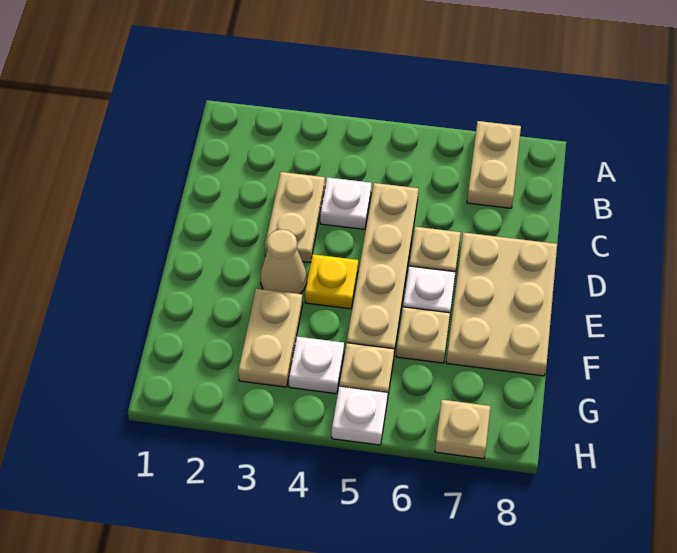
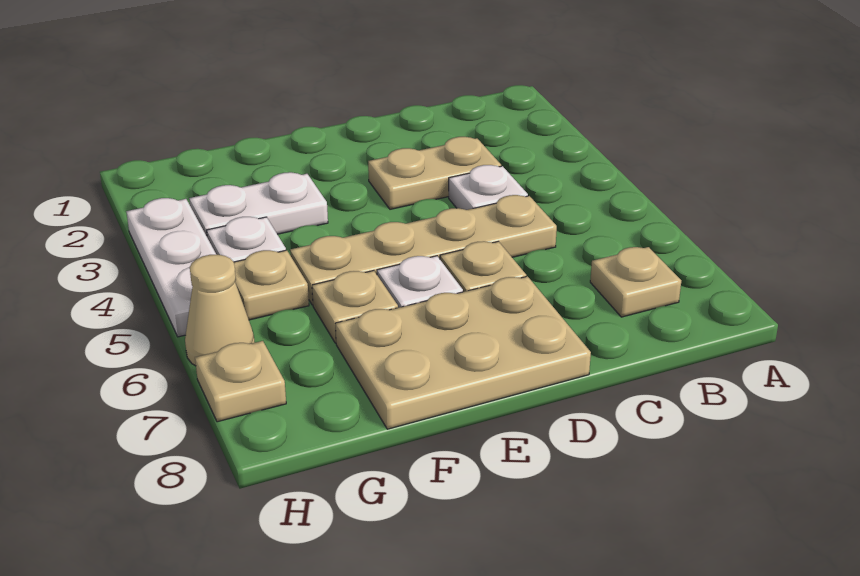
tan plate A7:B7 level 1 -> tan plate B7 level 1
tan cone E3 level 1 -> tan cone H6 level 1
yellow plate E4 level 1 -> none
tan plate F3:G3 level 1 -> white plate F3:G3 level 1
white plate H5 level 1 -> white plate H3:H5 level 1

